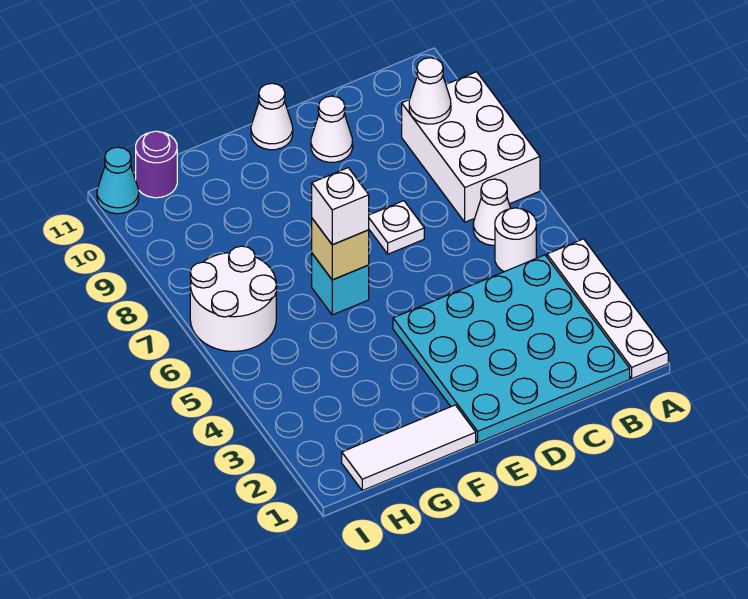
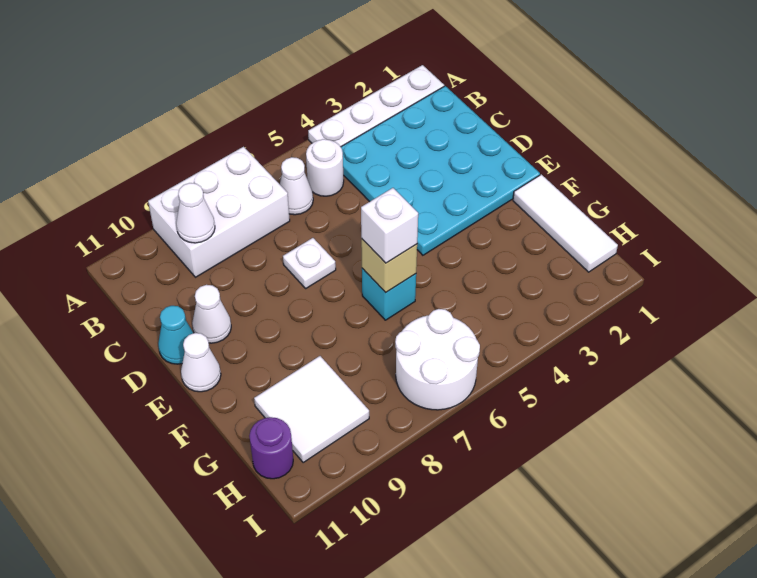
none -> white tile G9:H10 level 1
cyan cone I11 level 1 -> cyan cone D11 level 1

